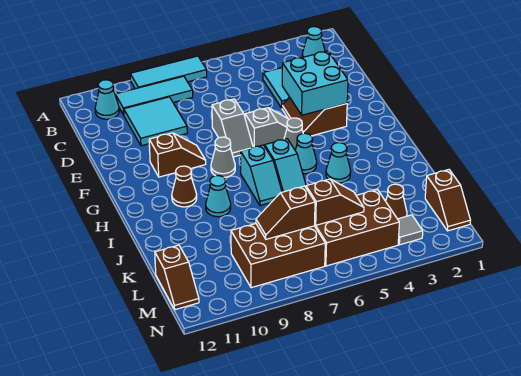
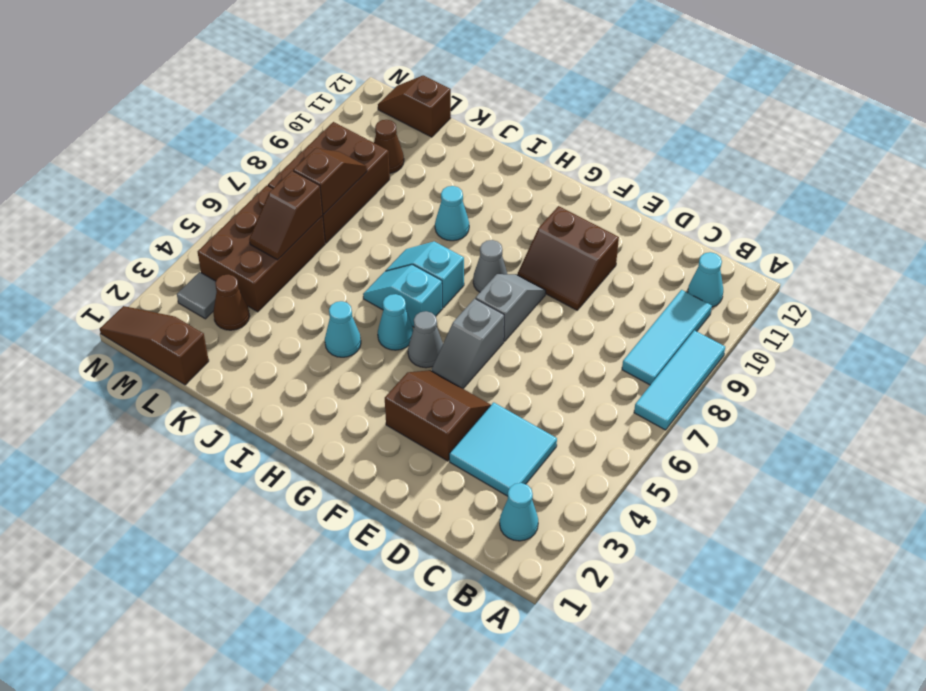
cyan tile C9:D10 level 1 -> none
cyan brick E3:F4 level 2 -> none
grey slope E7:F7 level 1 top E -> grey slope F7:F8 level 1 top 7
brown slope F9:F10 level 1 top 10 -> brown slope E9:F10 level 1 top 10
brown cone H10 level 1 -> brown cone L10 level 1
brown slope L1:M1 level 1 top L -> brown slope L1:N1 level 1 top L

